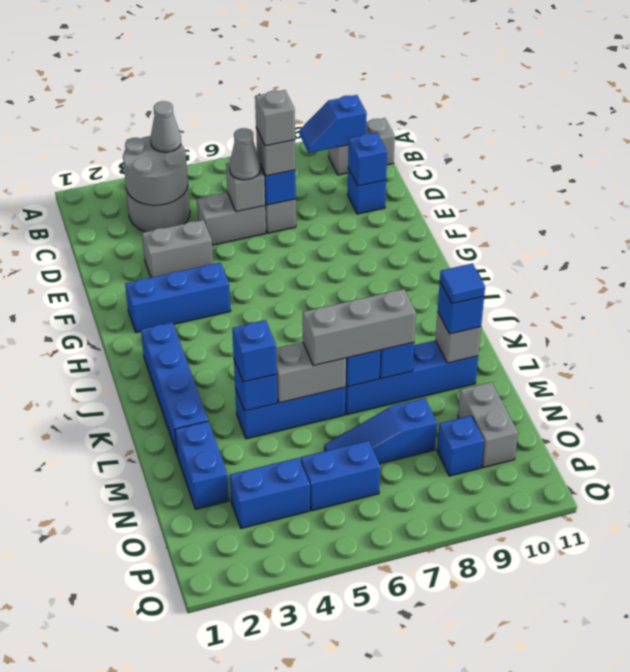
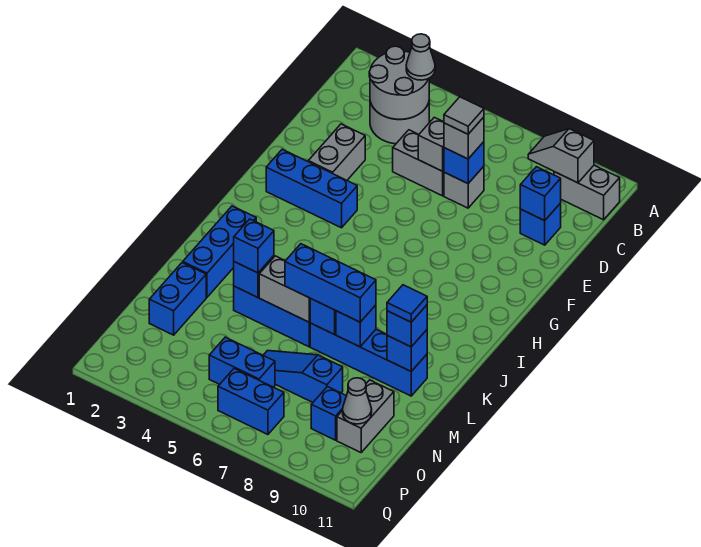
blue slope B9:B10 level 2 top 10 -> grey slope B9:B10 level 2 top 10
grey cone D6 level 3 -> grey cone O10 level 2
grey brick D7 level 4 -> grey tile D7 level 4
grey brick E3:E4 level 1 -> grey brick E3:F3 level 1
blue brick I2:L2 level 1 -> blue brick J2:L2 level 1
grey brick L6:L8 level 3 -> blue brick L6:L8 level 3
grey brick L10 level 2 -> blue brick L10 level 2
blue brick O3:O4 level 1 -> blue brick P6:P7 level 1

